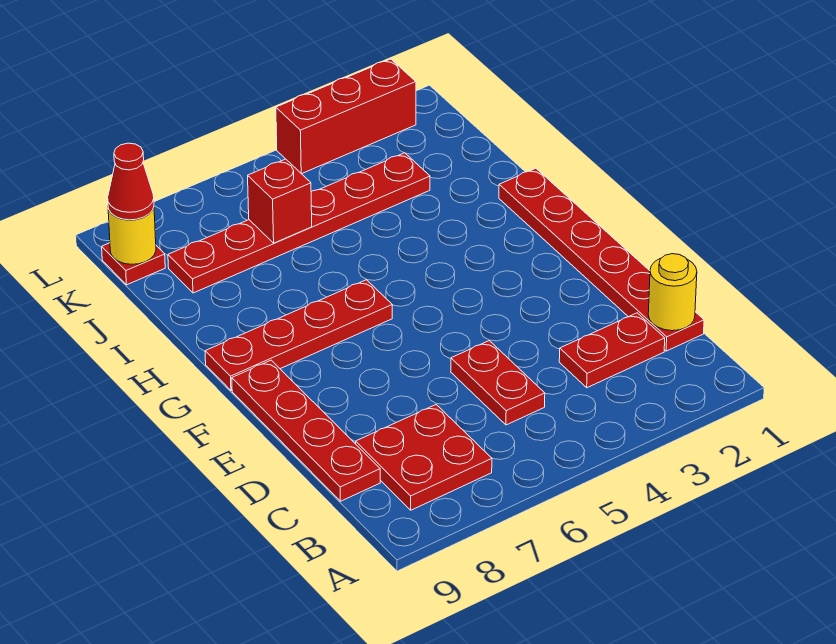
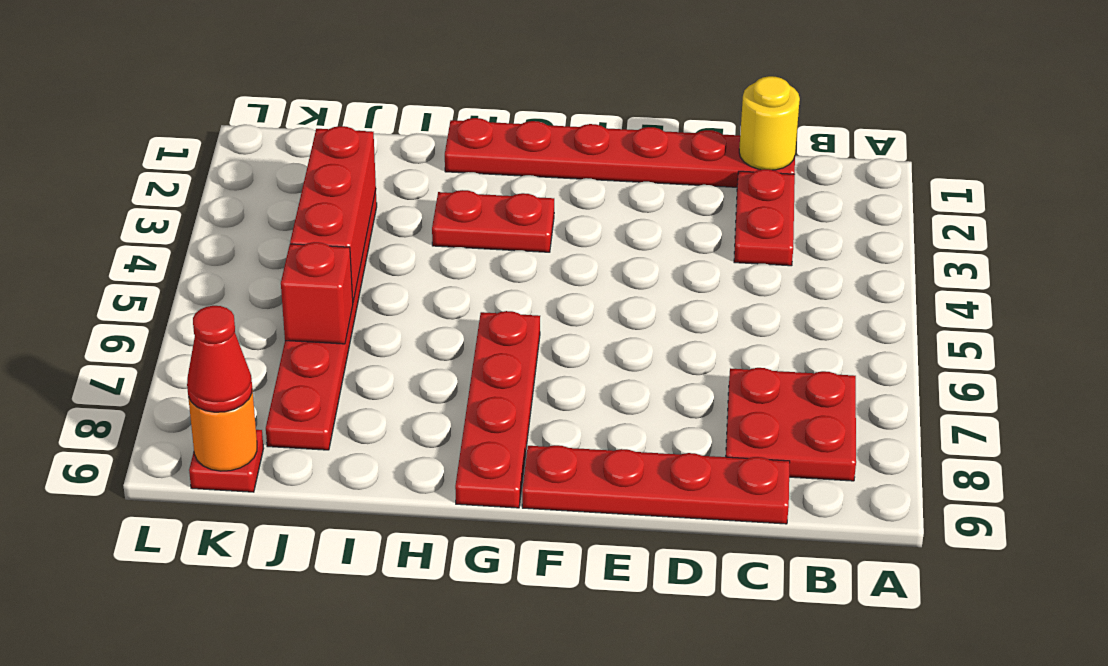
red plate C5:D5 level 1 -> red plate G3:H3 level 1
yellow round brick K9 level 2 -> orange round brick K9 level 2
red brick L2:L4 level 1 -> red brick J3:J5 level 2

